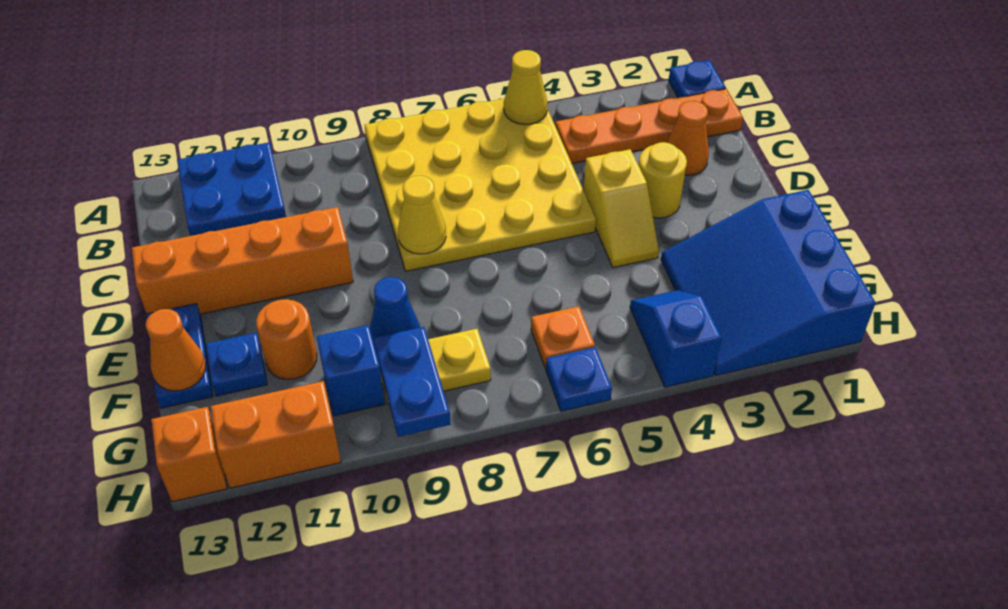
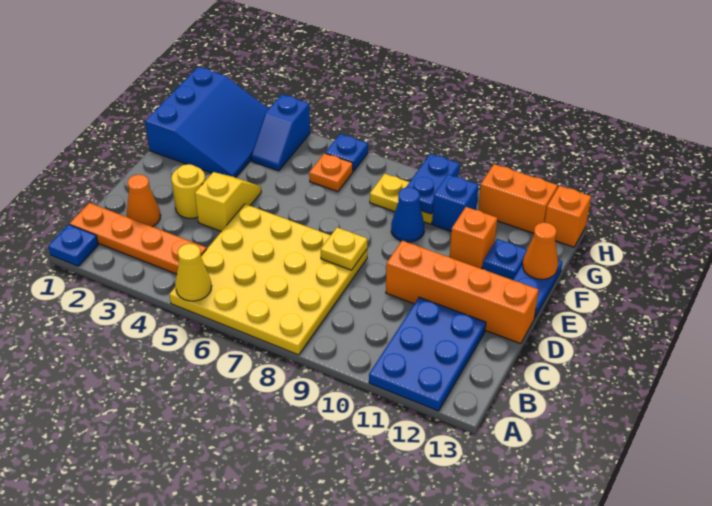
blue plate A11:B12 level 1 -> blue plate A11:C12 level 1
yellow cone D8 level 2 -> yellow plate D8 level 2
orange round brick F11 level 1 -> orange brick F11 level 1

